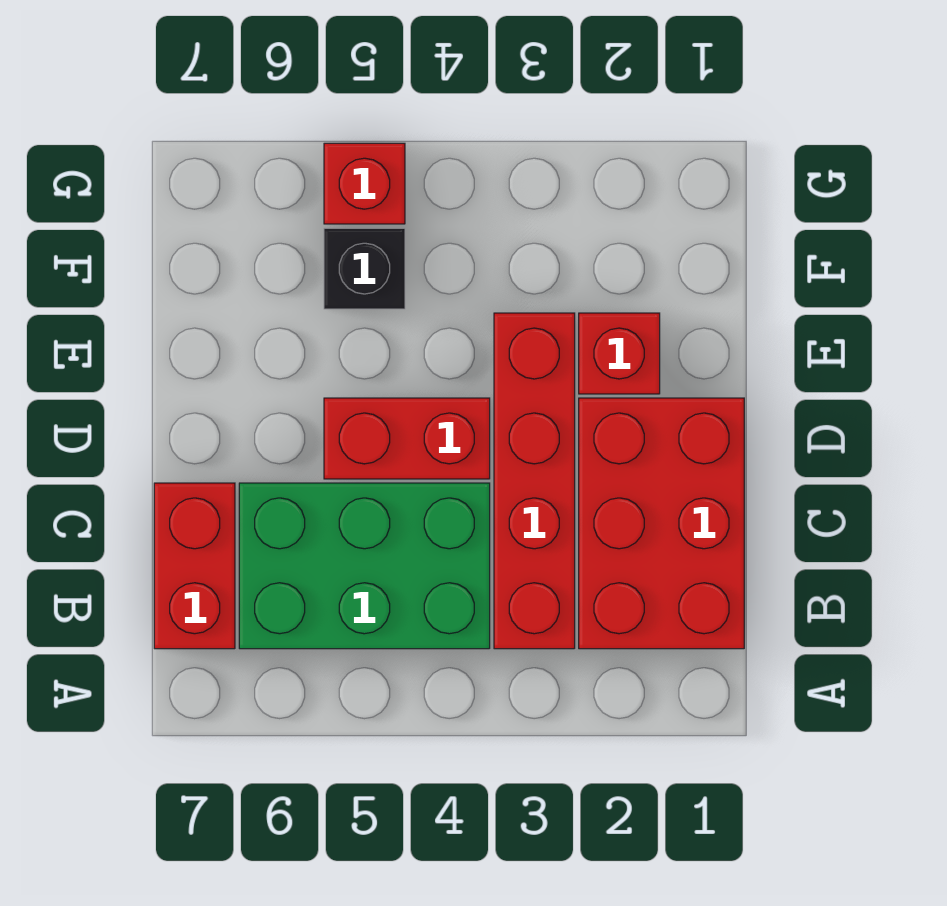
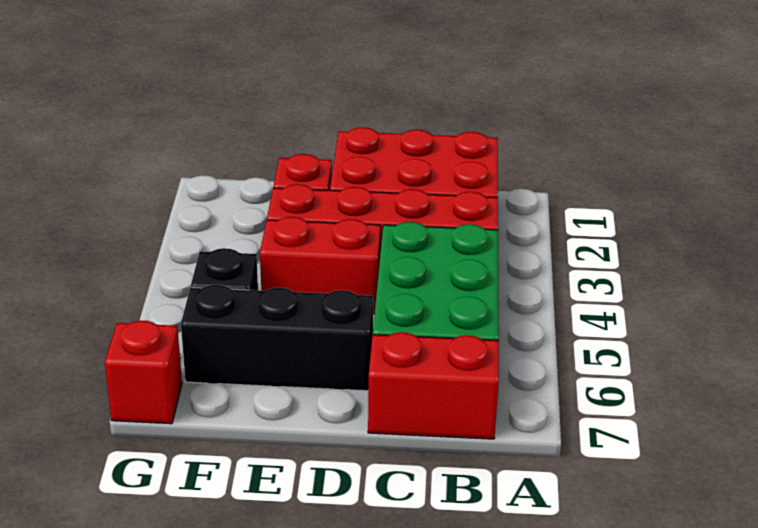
red brick D4:D5 level 1 -> red brick D4:E4 level 1
none -> black brick D6:F6 level 1
red brick G5 level 1 -> red brick G7 level 1

